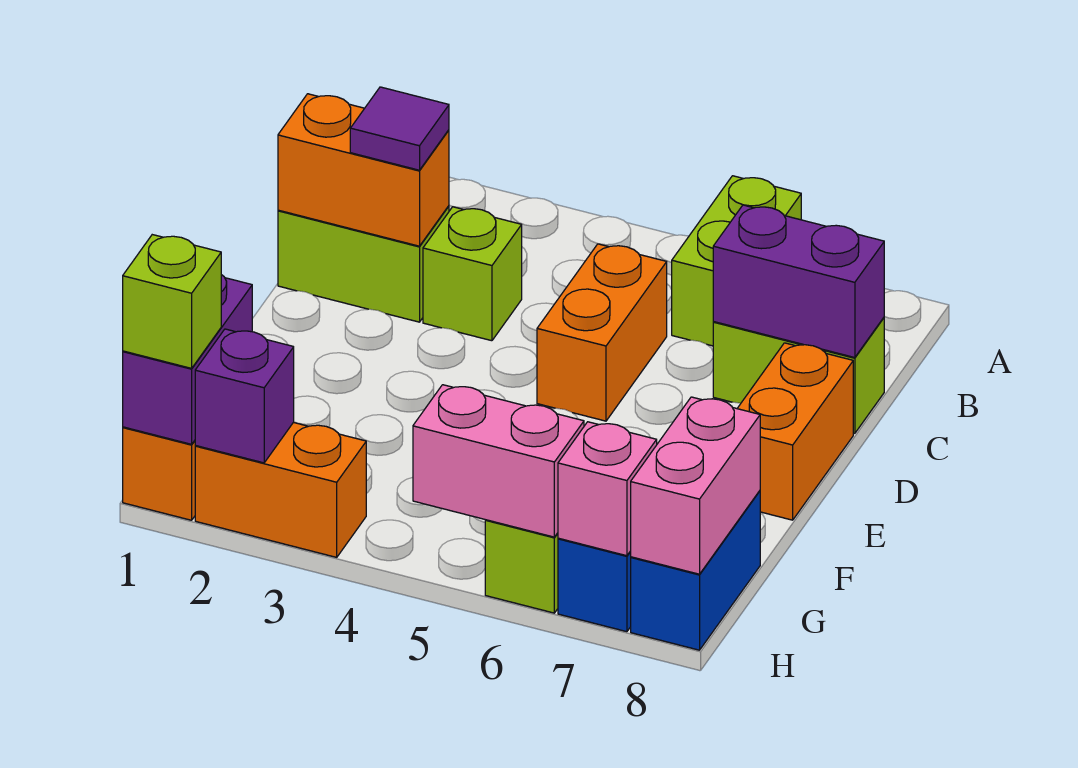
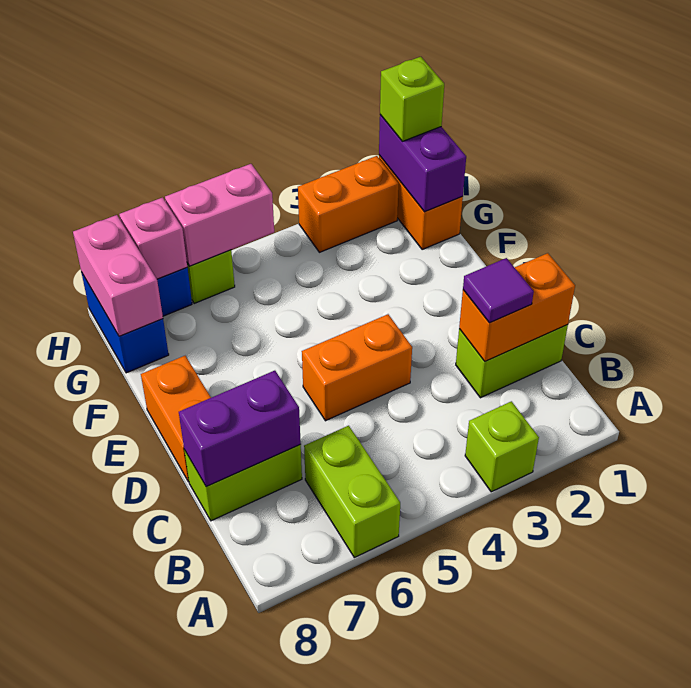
lime brick C3 level 1 -> lime brick A3 level 1
orange brick C5:D5 level 1 -> orange brick D4:D5 level 1
purple brick H2 level 2 -> none

